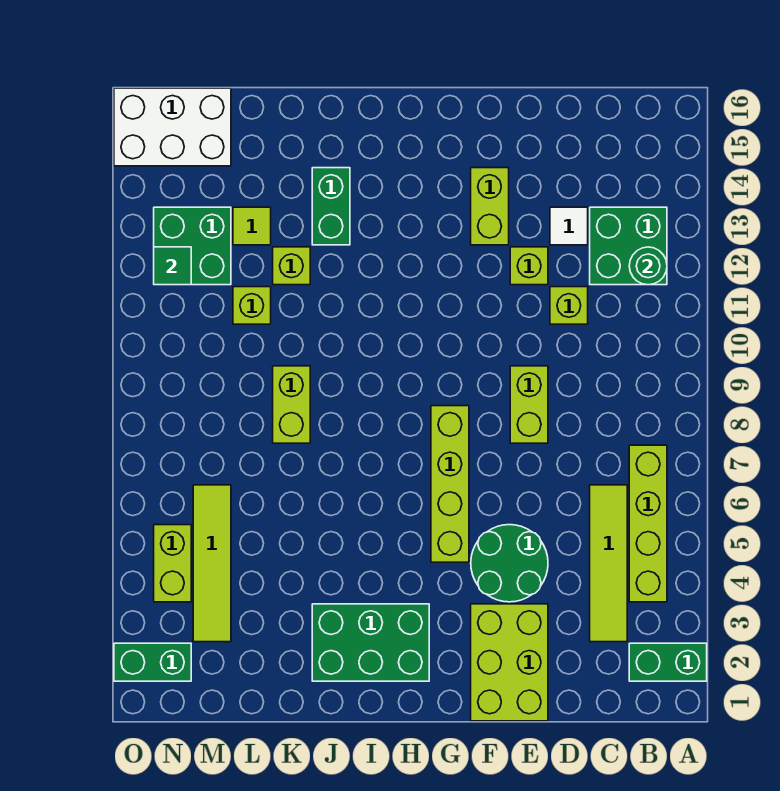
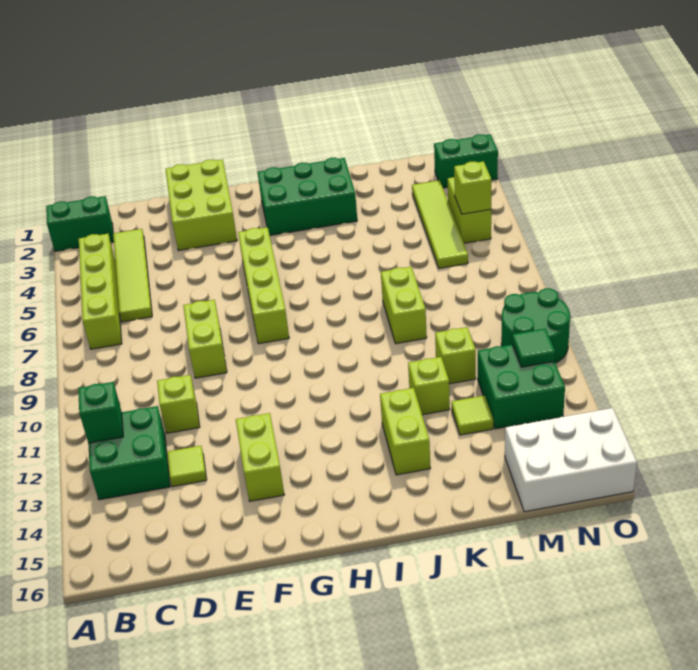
green round brick B12 level 2 -> green brick B12 level 2
white tile D13 level 1 -> lime tile D13 level 1
green round brick E4:F5 level 1 -> green round brick N10:O11 level 1
lime brick E12 level 1 -> lime brick N5 level 2
green brick J13:J14 level 1 -> lime brick J13:J14 level 1

